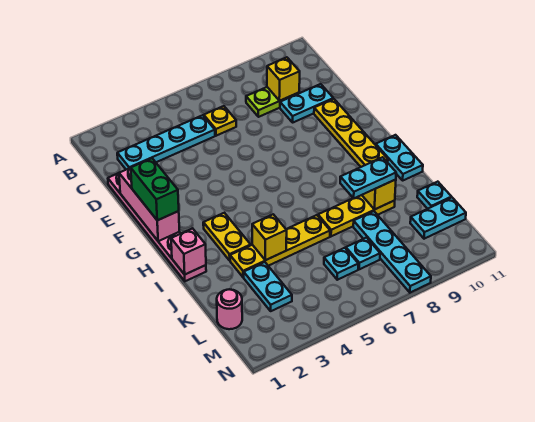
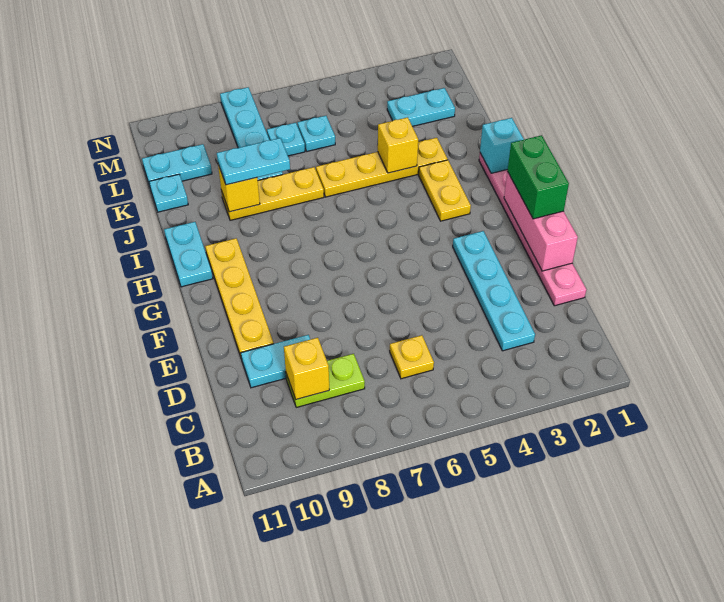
cyan plate C2:C5 level 1 -> cyan plate C3:F3 level 1
pink brick I1 level 2 -> cyan brick I1 level 2
cyan plate K3:L3 level 1 -> cyan plate L2:L3 level 1
pink round brick L1 level 1 -> none

